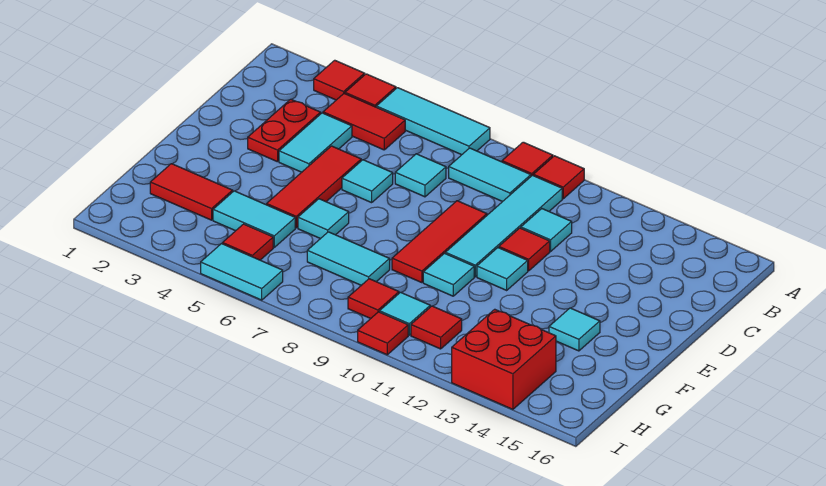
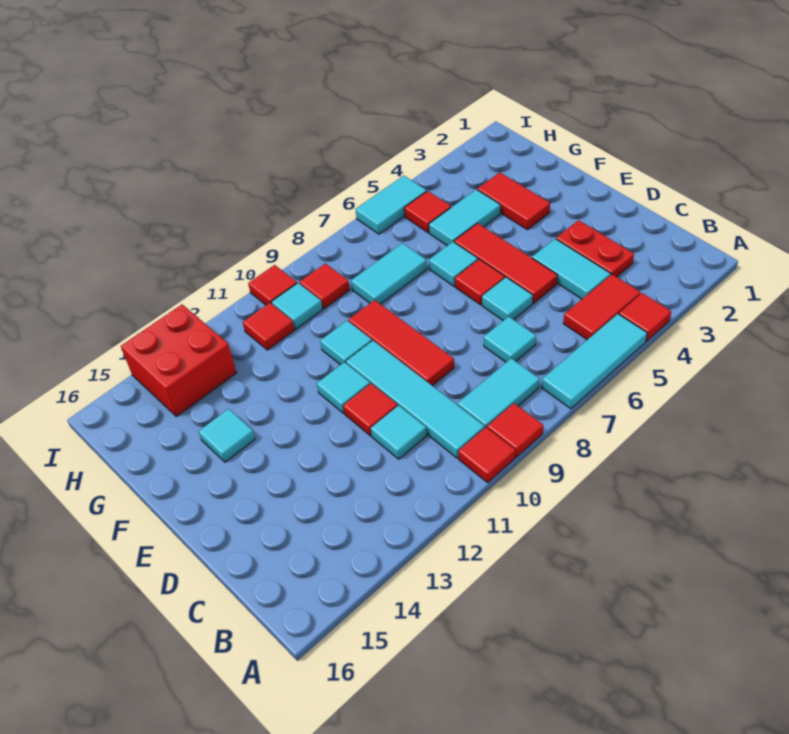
red tile A3 level 1 -> red tile E6 level 1
red tile G2:G3 level 1 -> red tile F3:G3 level 1

